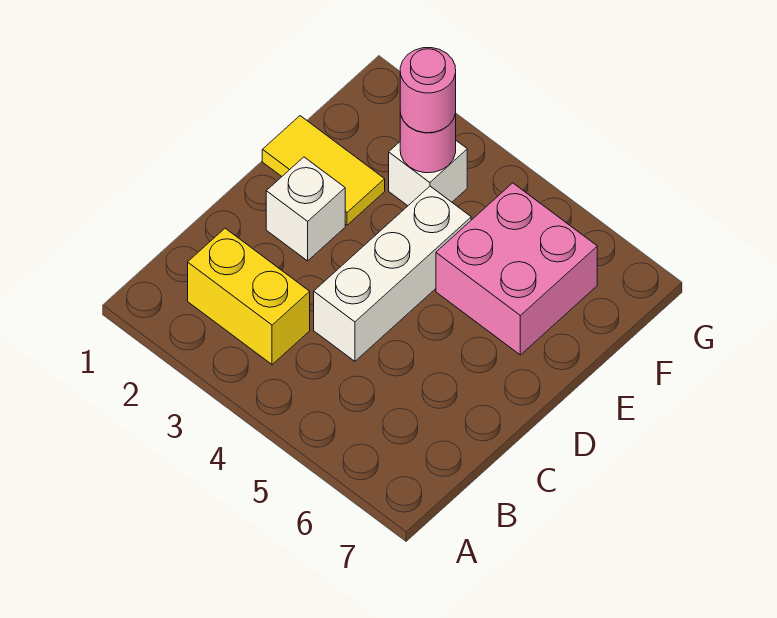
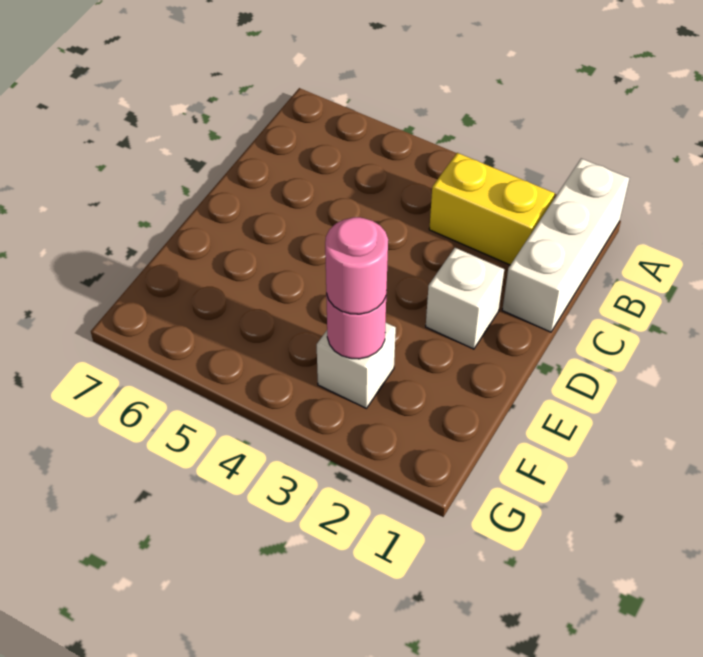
white brick C4:E4 level 1 -> white brick A1:C1 level 1
yellow tile E1:E2 level 1 -> none
pink brick E5:F6 level 1 -> none

